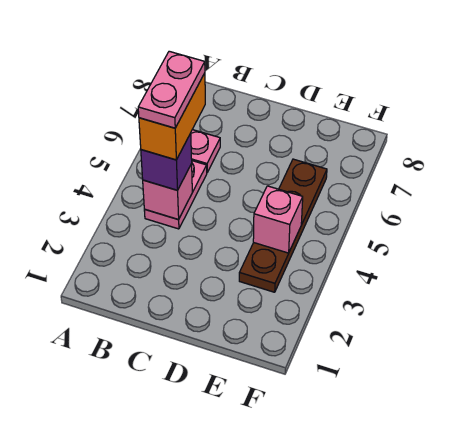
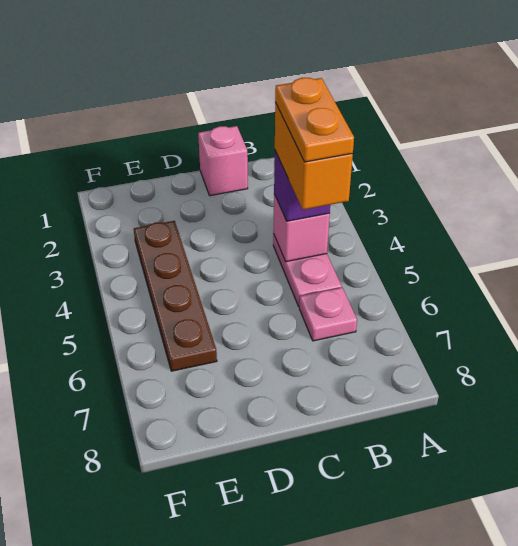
pink plate B4:B5 level 5 -> orange plate B4:B5 level 5
pink brick E4 level 2 -> pink brick C1 level 1

